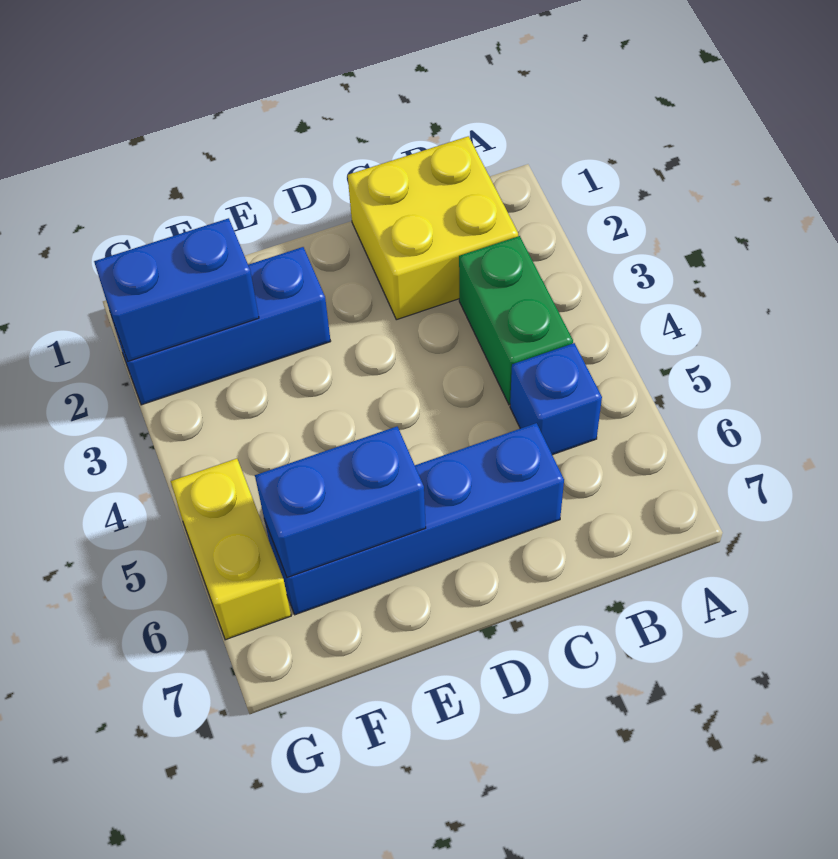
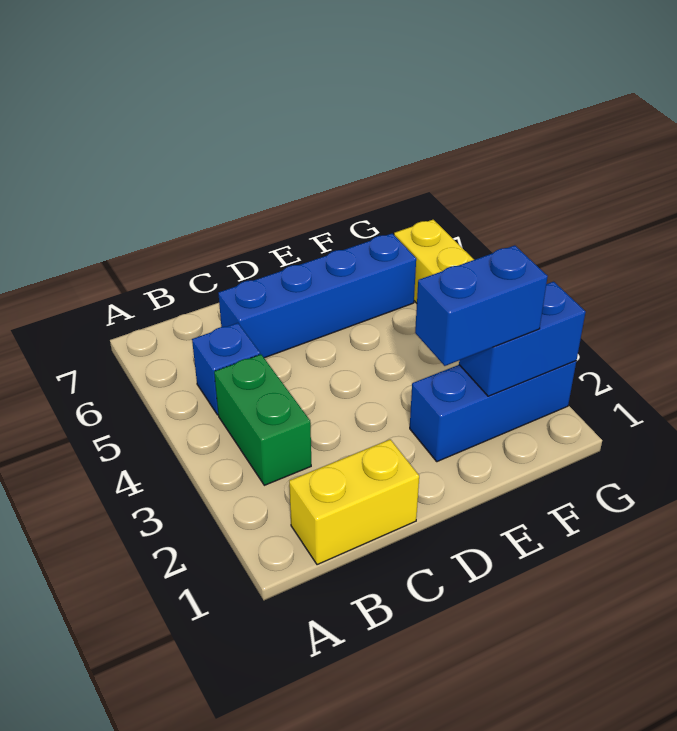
yellow brick B1:C2 level 1 -> yellow brick B1:C1 level 1
blue brick E6:F6 level 2 -> blue brick E2:F2 level 3

